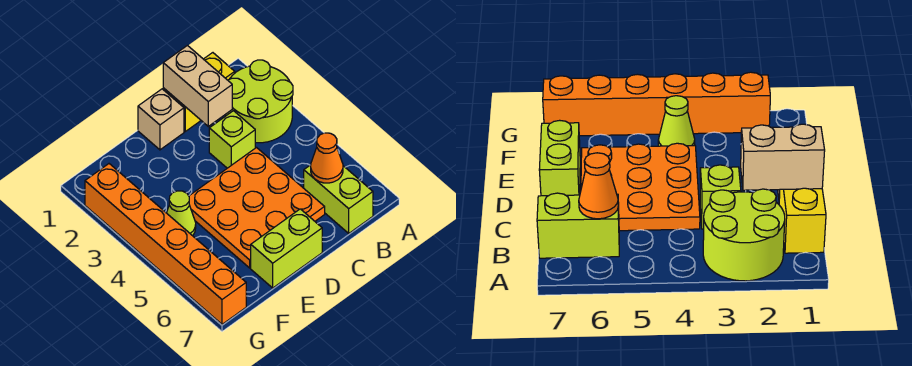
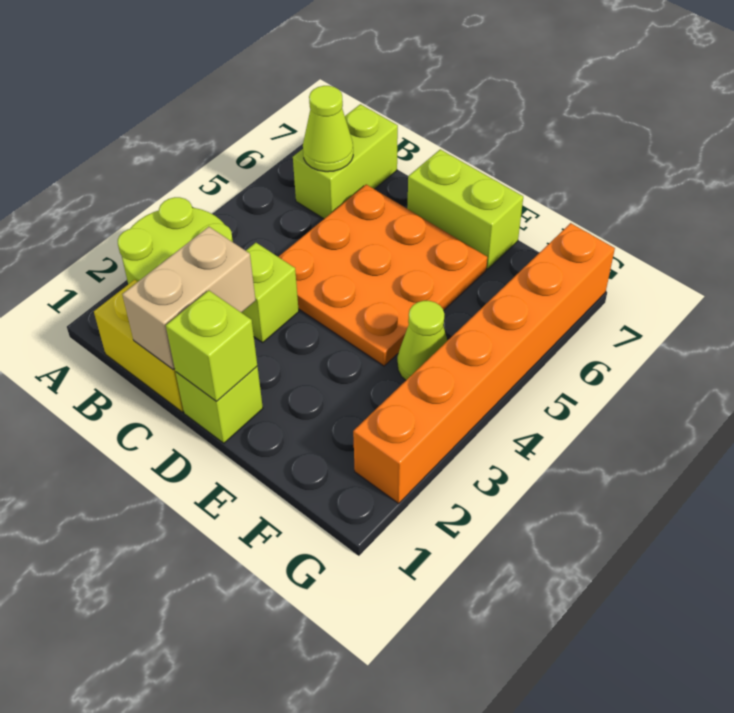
orange cone B6 level 2 -> lime cone B6 level 2
tan brick D1 level 1 -> lime brick D1 level 1
none -> lime brick D1 level 2

